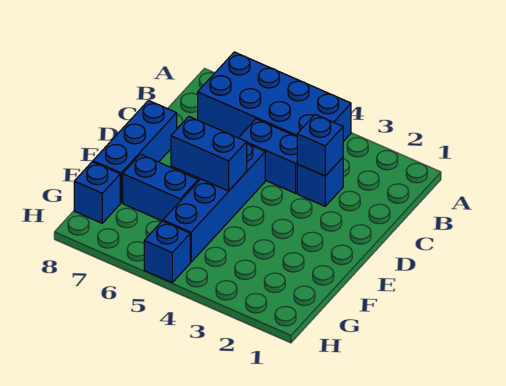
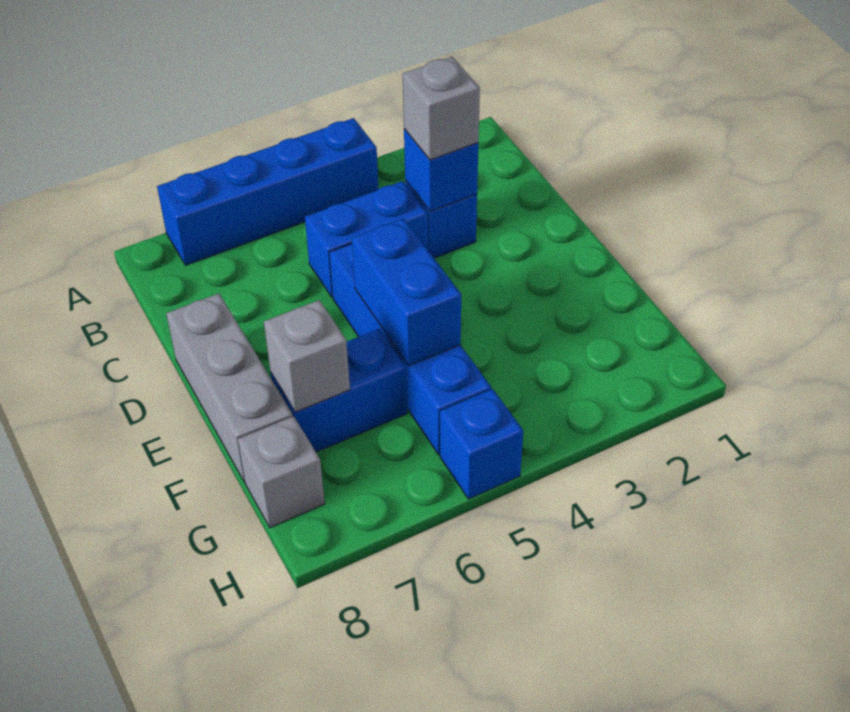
blue brick A4:B7 level 1 -> blue brick A4:A7 level 1
none -> grey brick C3 level 3
blue brick D8:F8 level 1 -> grey brick D8:F8 level 1
blue brick E5:E6 level 2 -> blue brick E5:F5 level 2
none -> grey brick F7 level 2
blue brick G8 level 1 -> grey brick G8 level 1

